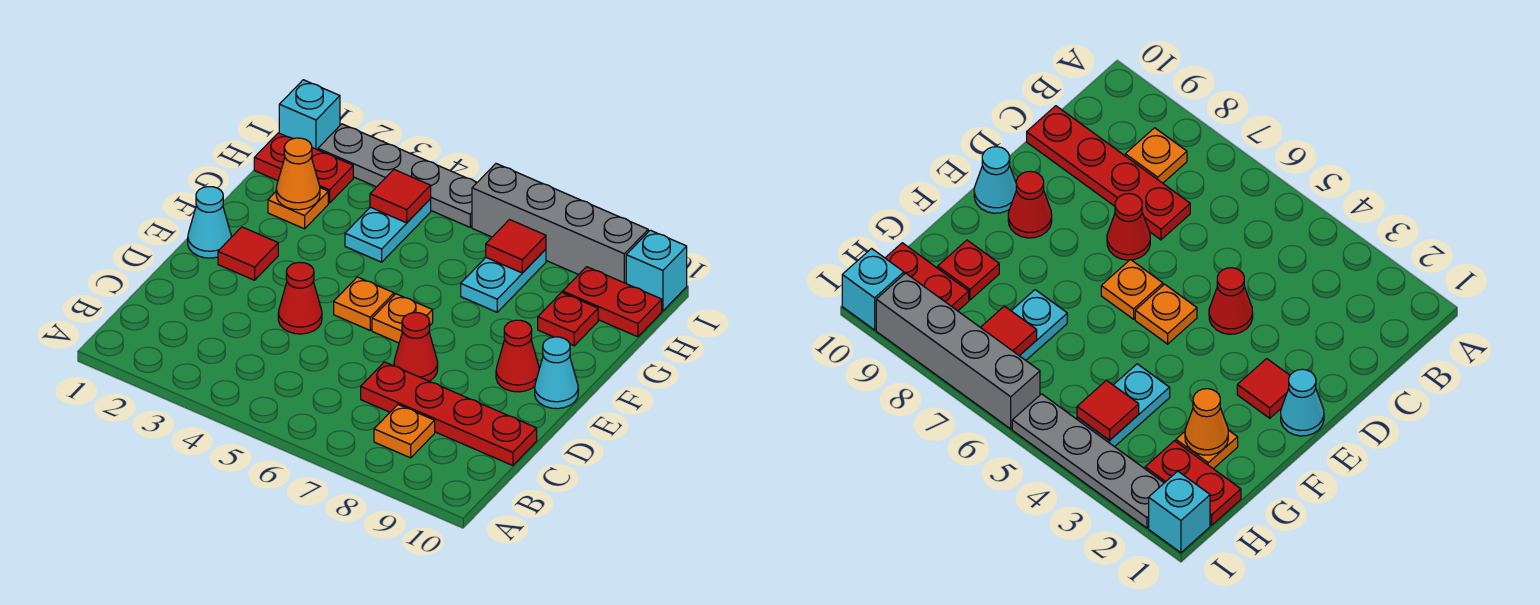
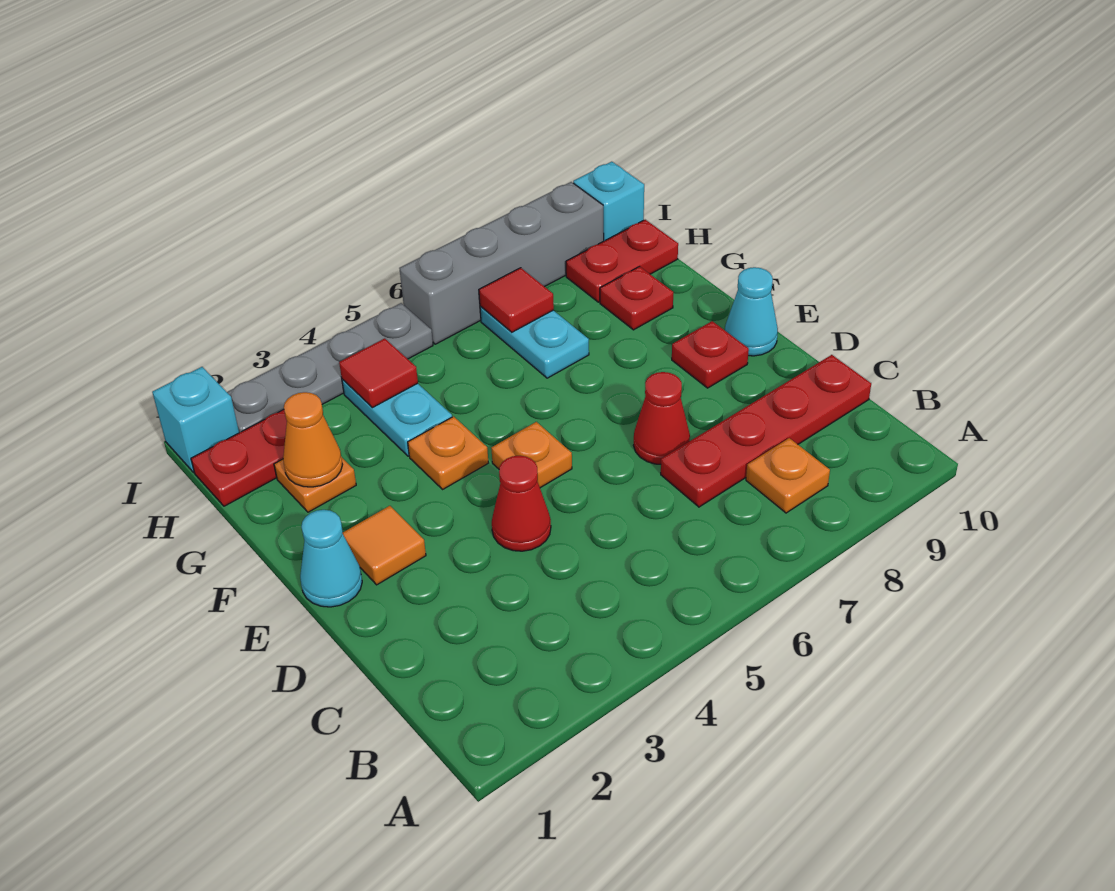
red tile E2 level 1 -> orange tile E2 level 1
orange plate E6 level 1 -> orange plate F4 level 1
red cone E9 level 1 -> red plate E9 level 1

